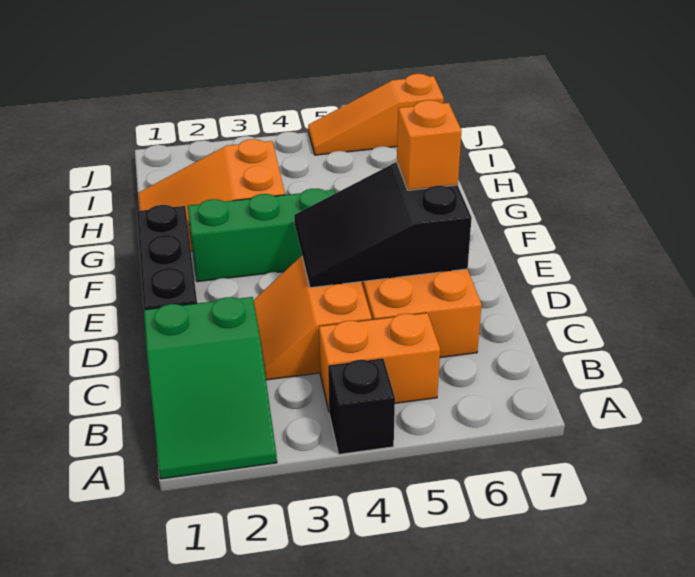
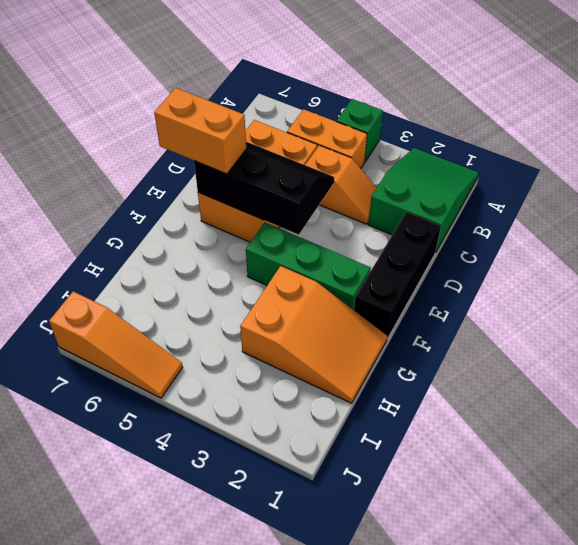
black brick A4 level 1 -> green brick A4 level 1
orange slope C3:D4 level 1 top 4 -> orange slope C3:C4 level 1 top 4
black slope D4:E6 level 2 top 6 -> black slope D4:E6 level 2 top E
orange brick E6 level 3 -> orange brick E6:E7 level 3

